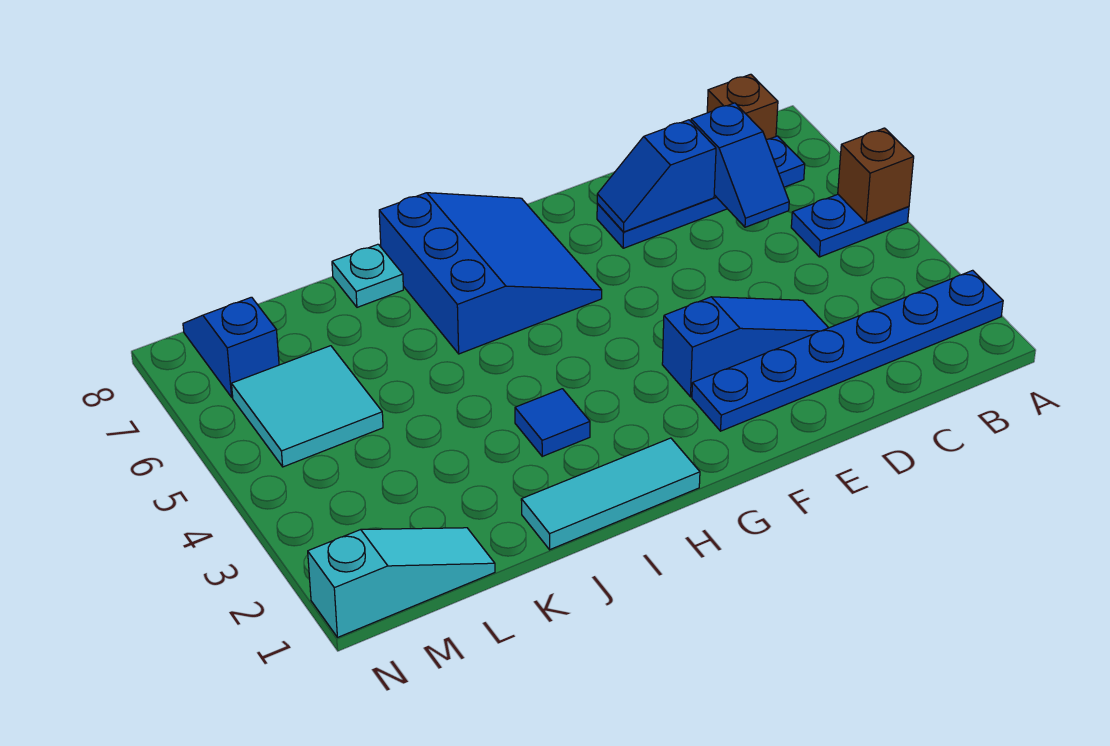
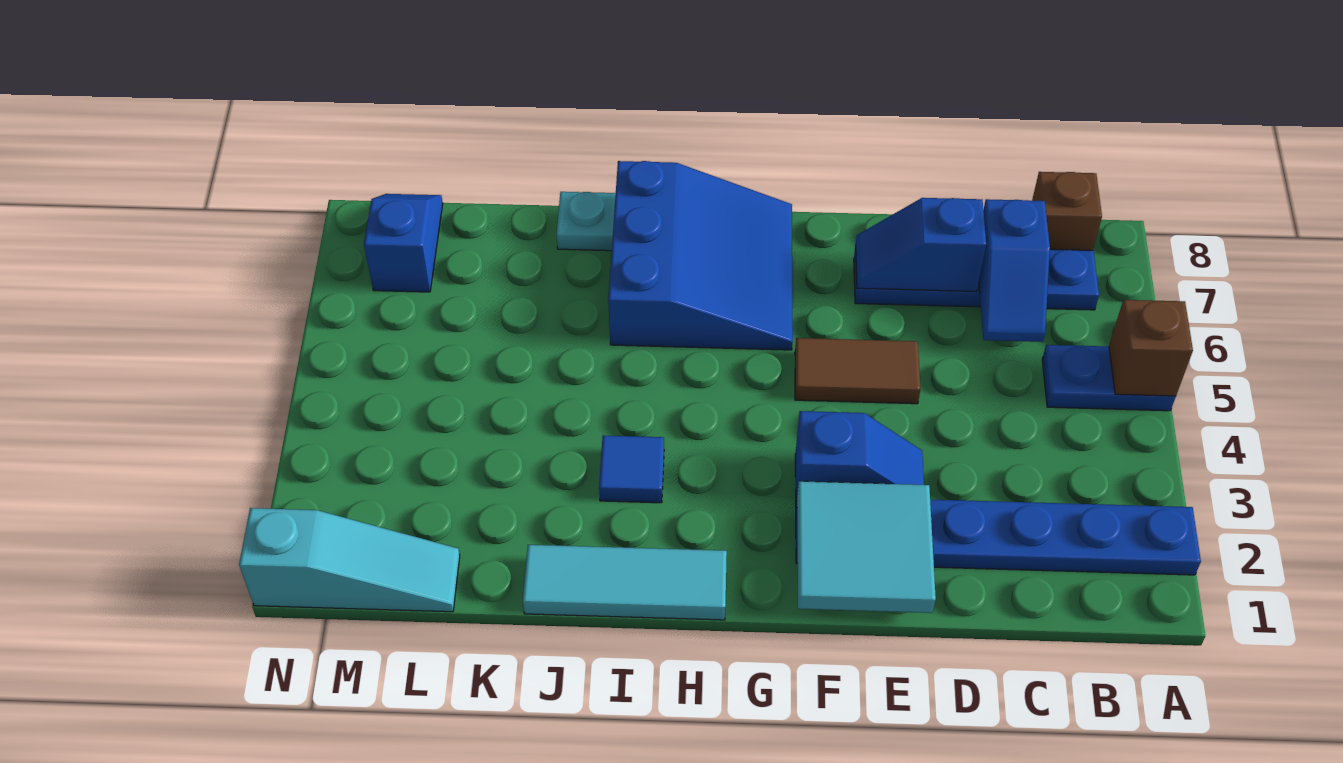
blue slope D3:F3 level 1 top F -> blue slope E3:F3 level 1 top F
none -> brown tile E5:F5 level 1
cyan tile L5:M6 level 1 -> cyan tile E1:F2 level 2

